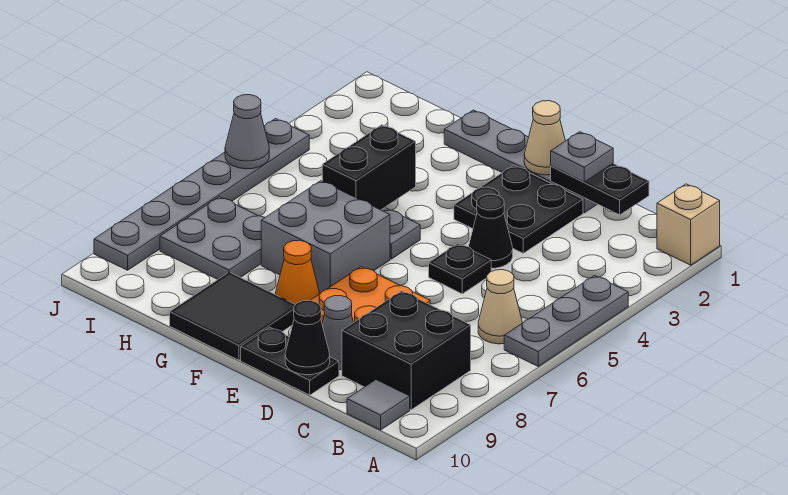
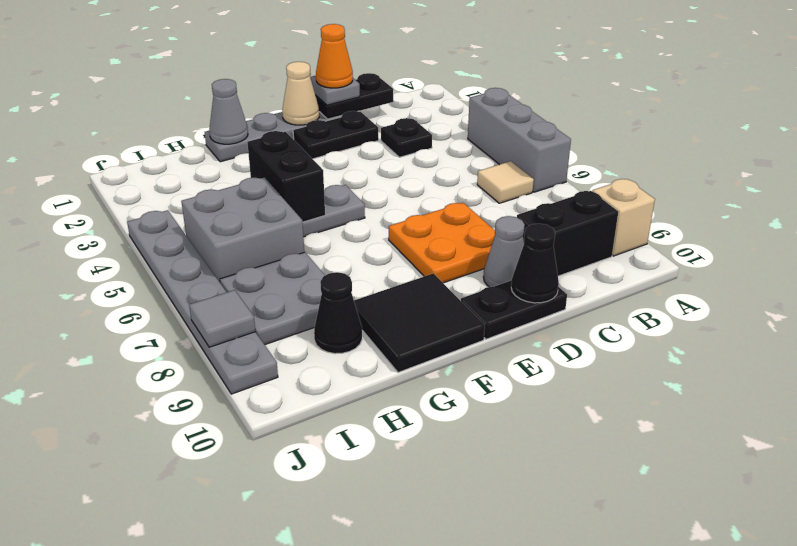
tan brick A1 level 1 -> tan brick A9 level 1
grey plate A4:A6 level 1 -> grey brick A4:A6 level 1
tan cone B6 level 1 -> tan tile B6 level 1
black brick B8:C9 level 1 -> black brick B9:C9 level 1
grey tile B10 level 1 -> grey tile J8 level 2
black plate D2:E3 level 1 -> black plate D2:E2 level 1
black cone D4 level 1 -> black cone H9 level 1
black plate D5 level 1 -> black plate C3 level 1
grey brick F6:G7 level 1 -> grey brick H5:I6 level 1
orange cone F8 level 1 -> orange cone D1 level 4
grey cone J5 level 2 -> grey cone G1 level 2

